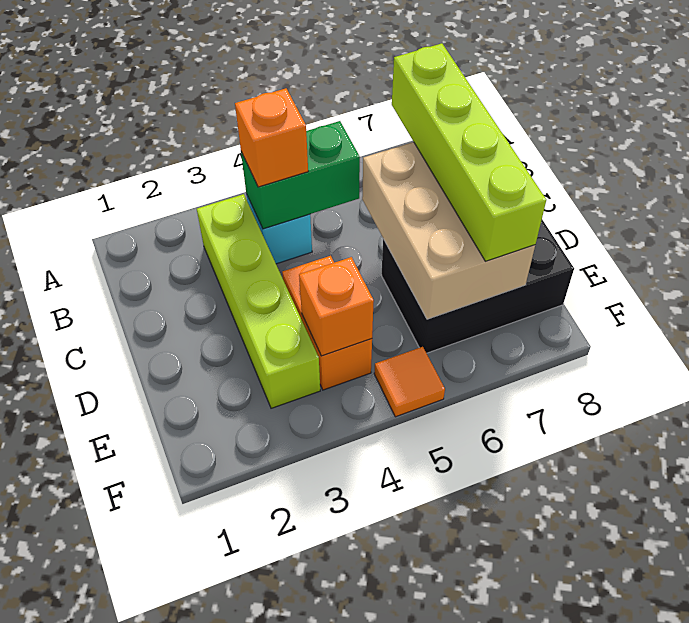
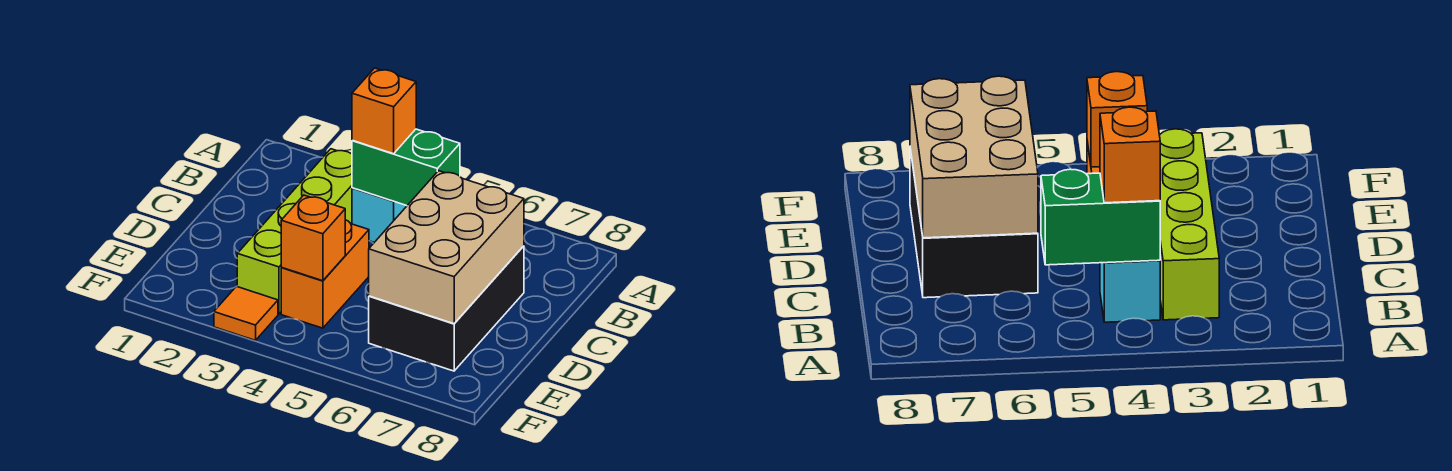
lime brick B7:E7 level 3 -> none
black brick D6:E8 level 1 -> black brick C6:E7 level 1
orange tile F5 level 1 -> orange tile F3 level 1

